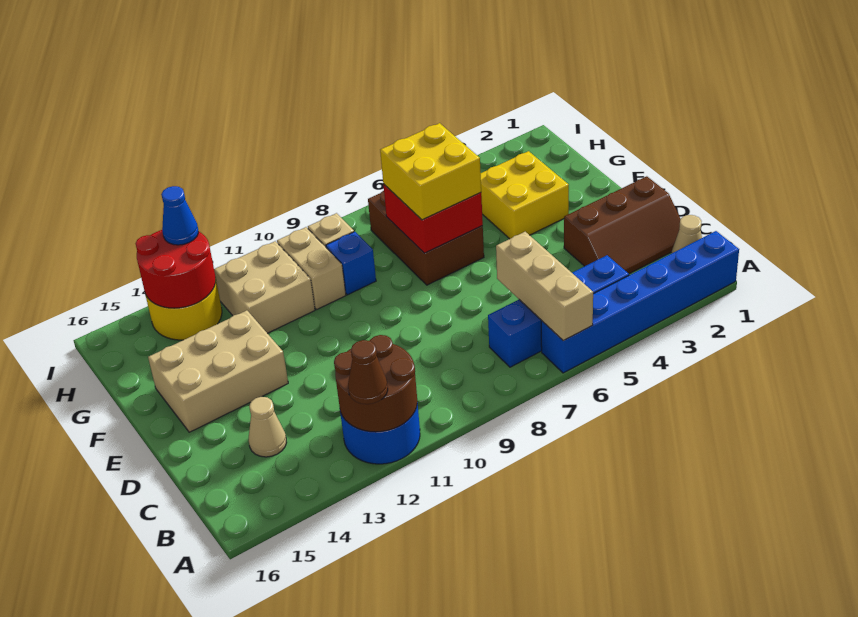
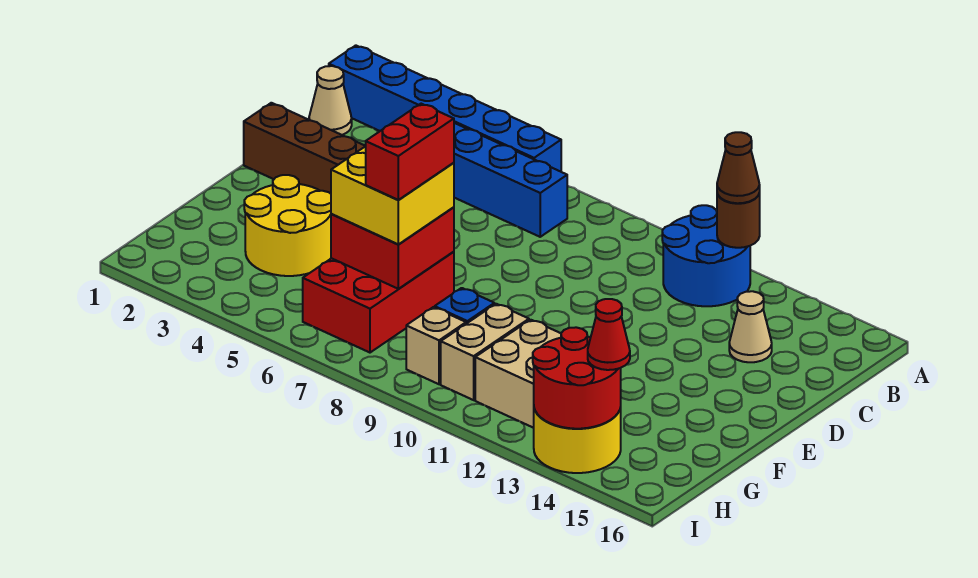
tan brick A6:C6 level 2 -> none
brown round brick A11:B12 level 2 -> brown round brick A12 level 2
tan brick E13:F15 level 1 -> none
yellow brick F3:G4 level 1 -> yellow round brick F3:G4 level 1
brown brick F6:H7 level 1 -> red brick F6:H7 level 1
none -> red brick F7:G7 level 4
none -> red cone H14 level 3
blue cone I13 level 3 -> none

